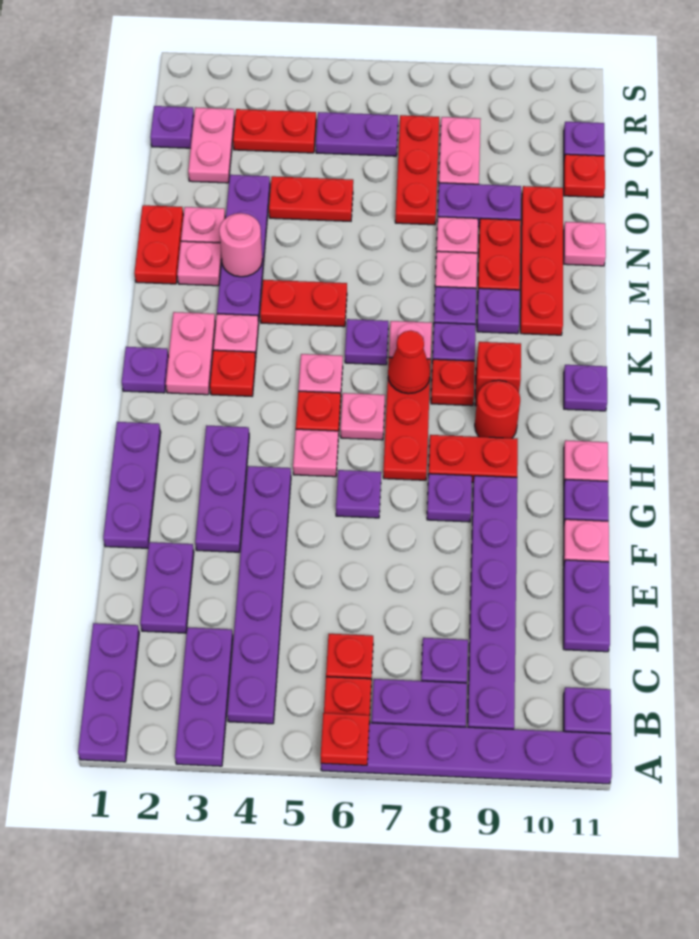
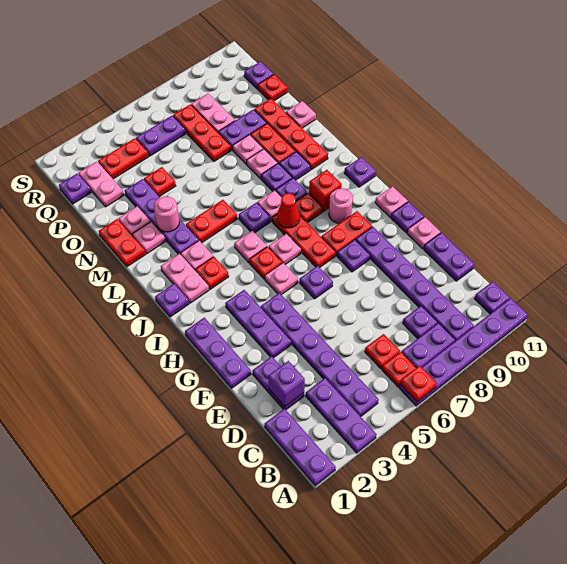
none -> purple brick D2 level 2
red round brick I9 level 1 -> pink round brick I9 level 1
red plate O4:O5 level 1 -> red plate O4 level 1

